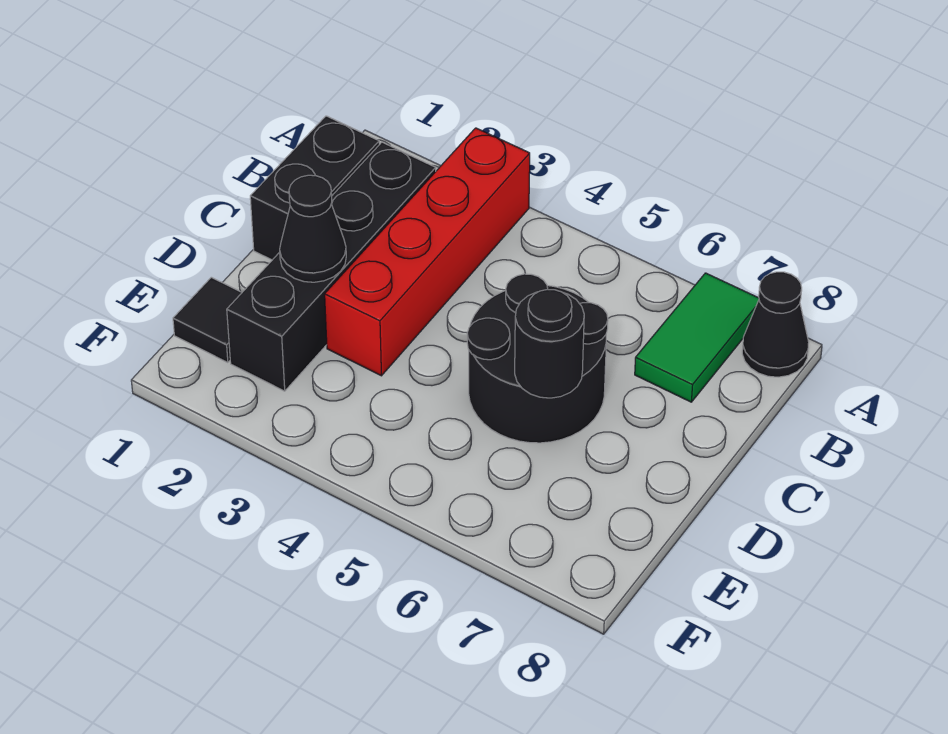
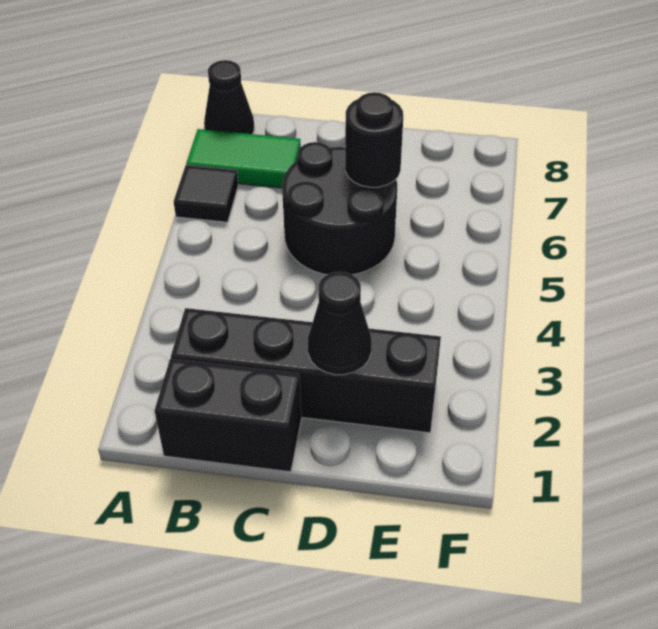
red brick A3:D3 level 1 -> none
black tile E1 level 1 -> black tile A6 level 1

